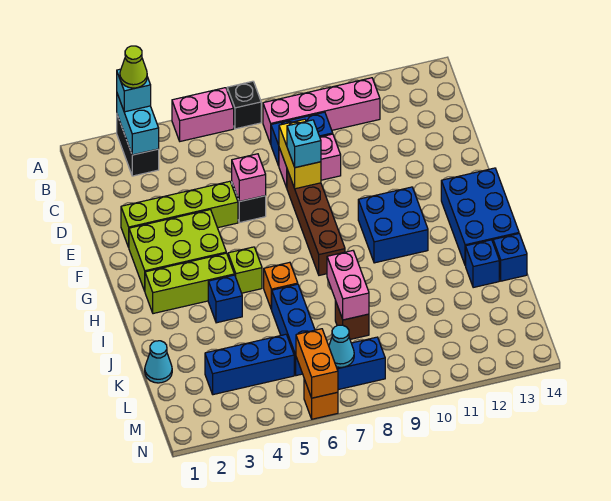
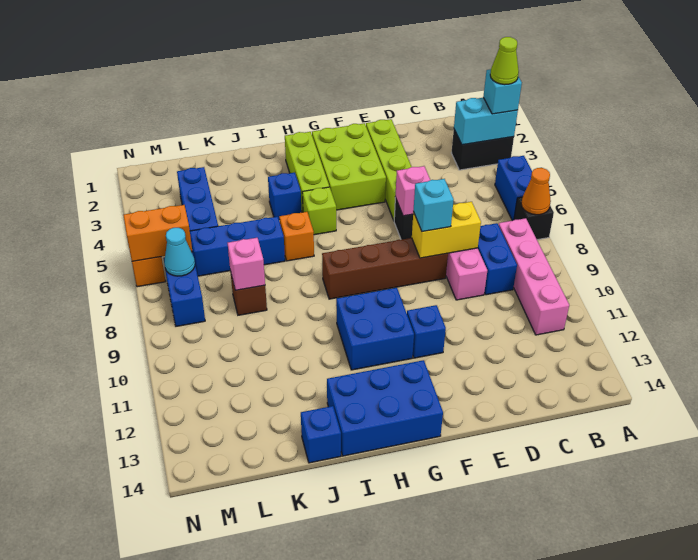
pink brick A5:A6 level 1 -> blue brick A5:A6 level 1
none -> orange cone A7 level 2
pink brick J8:K8 level 2 -> pink brick K8 level 2
blue brick J13 level 1 -> blue brick F11 level 1
cyan cone K1 level 1 -> none

